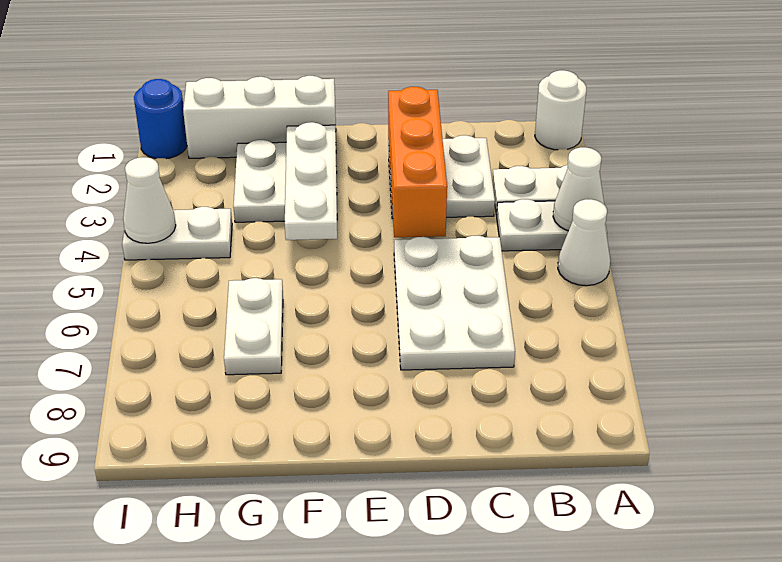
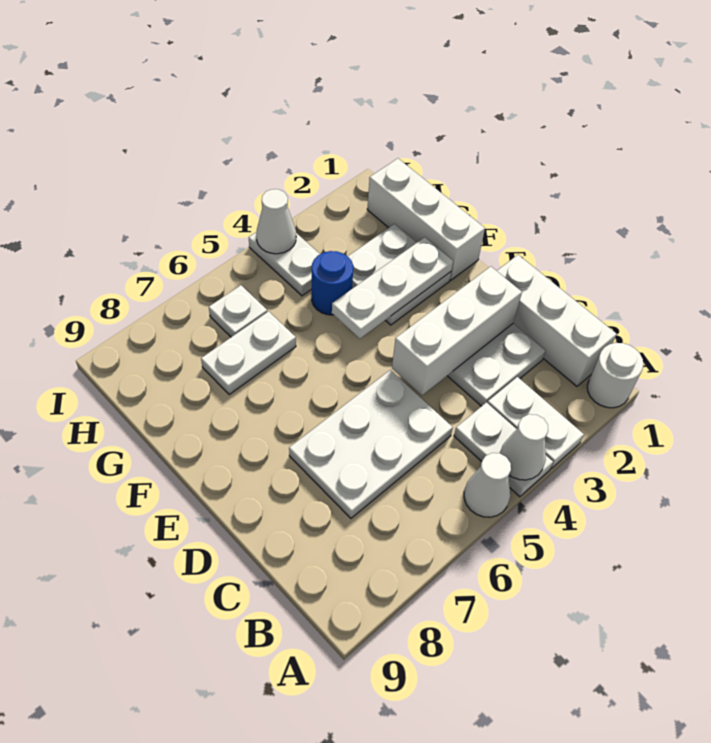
none -> white brick B1:D1 level 1
orange brick D2:D4 level 2 -> white brick D2:D4 level 2
none -> white plate H6 level 1
blue round brick I1 level 1 -> blue round brick G4 level 1

